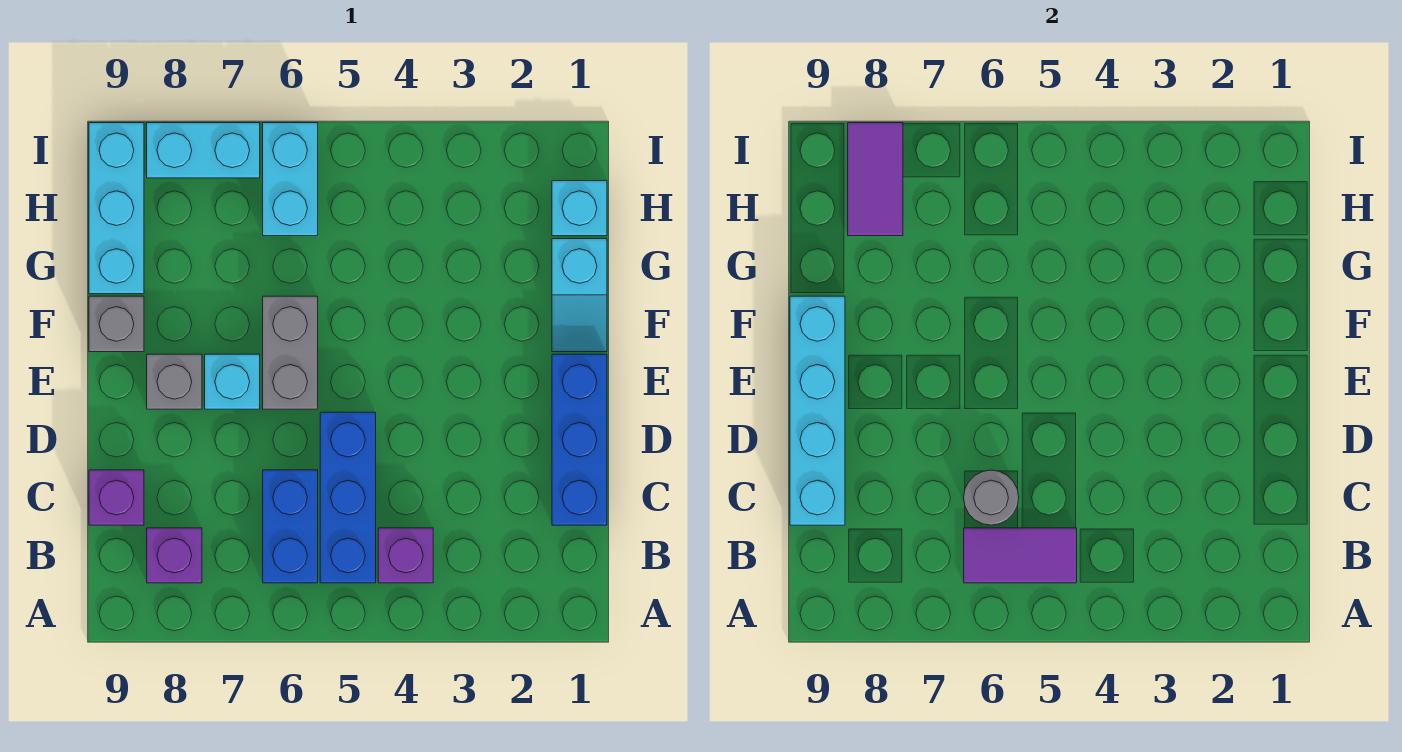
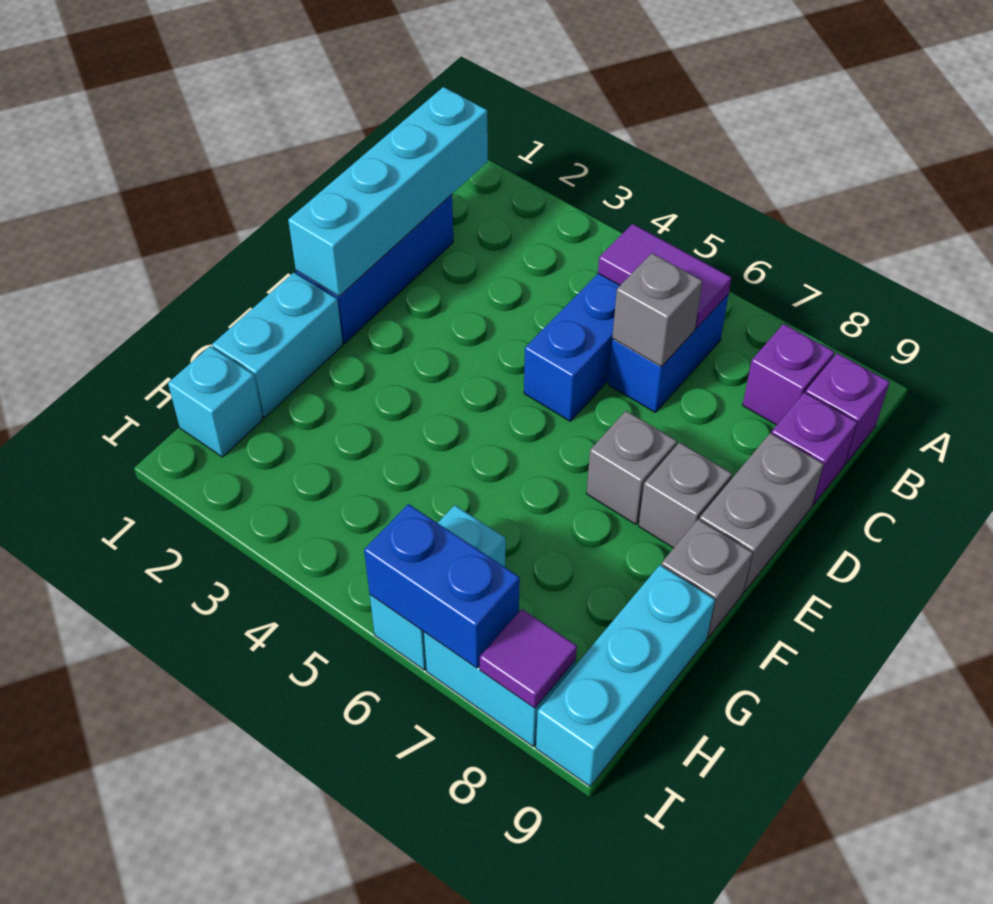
purple brick B4 level 1 -> purple brick B9 level 1
grey round brick C6 level 2 -> grey brick C6 level 2
cyan brick C9:F9 level 2 -> cyan brick B1:E1 level 2
grey brick E6:F6 level 1 -> grey brick D9:E9 level 1
cyan brick E7 level 1 -> grey brick E7 level 1
cyan slope F1:G1 level 1 top G -> cyan brick F1:G1 level 1
purple tile H8:I8 level 2 -> purple tile I8 level 2
none -> blue brick I6:I7 level 2

